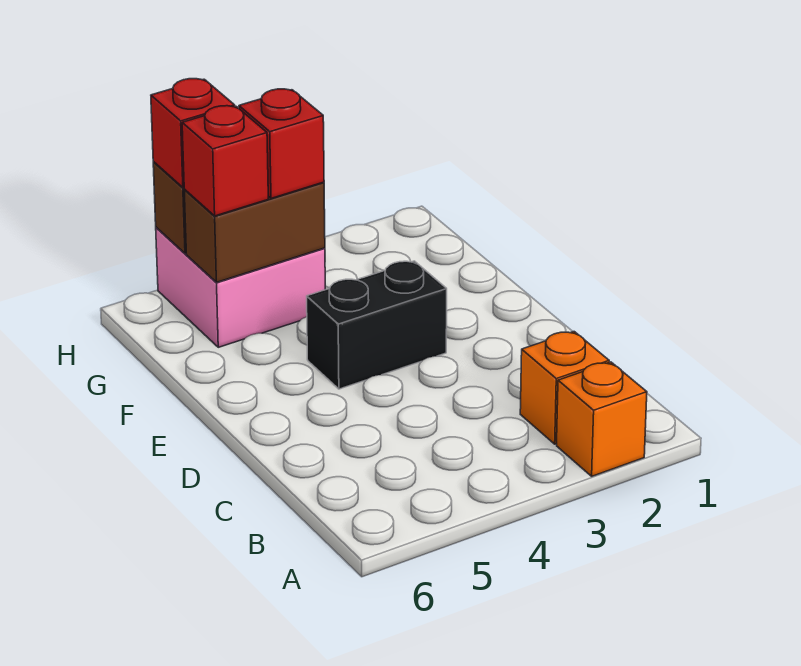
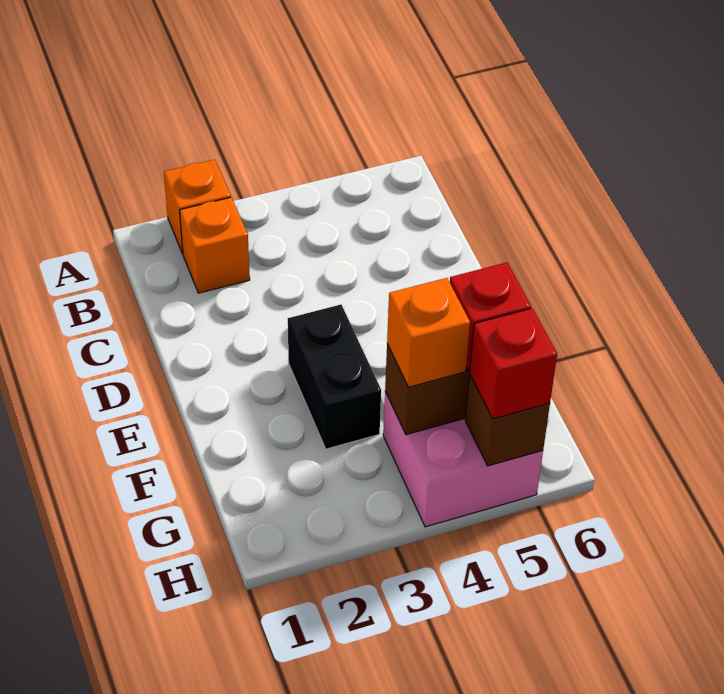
black brick E3:E4 level 1 -> black brick E3:F3 level 1
red brick G4 level 3 -> orange brick G4 level 3

